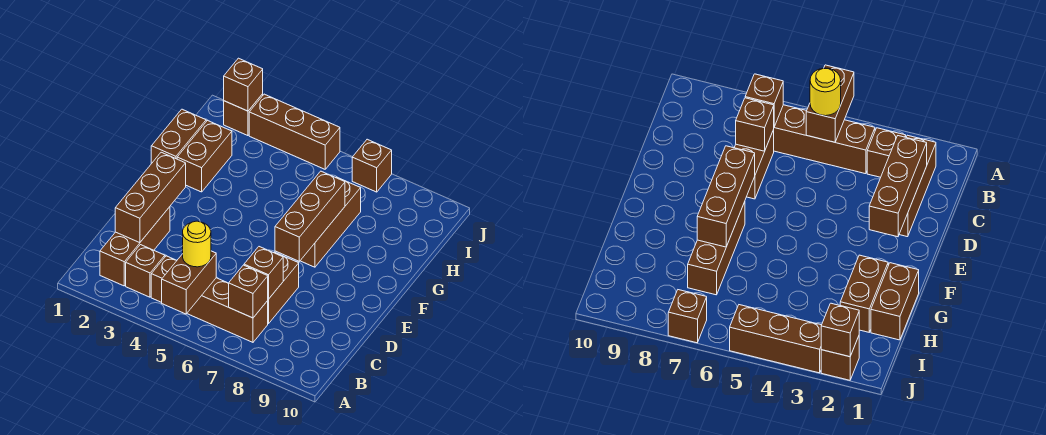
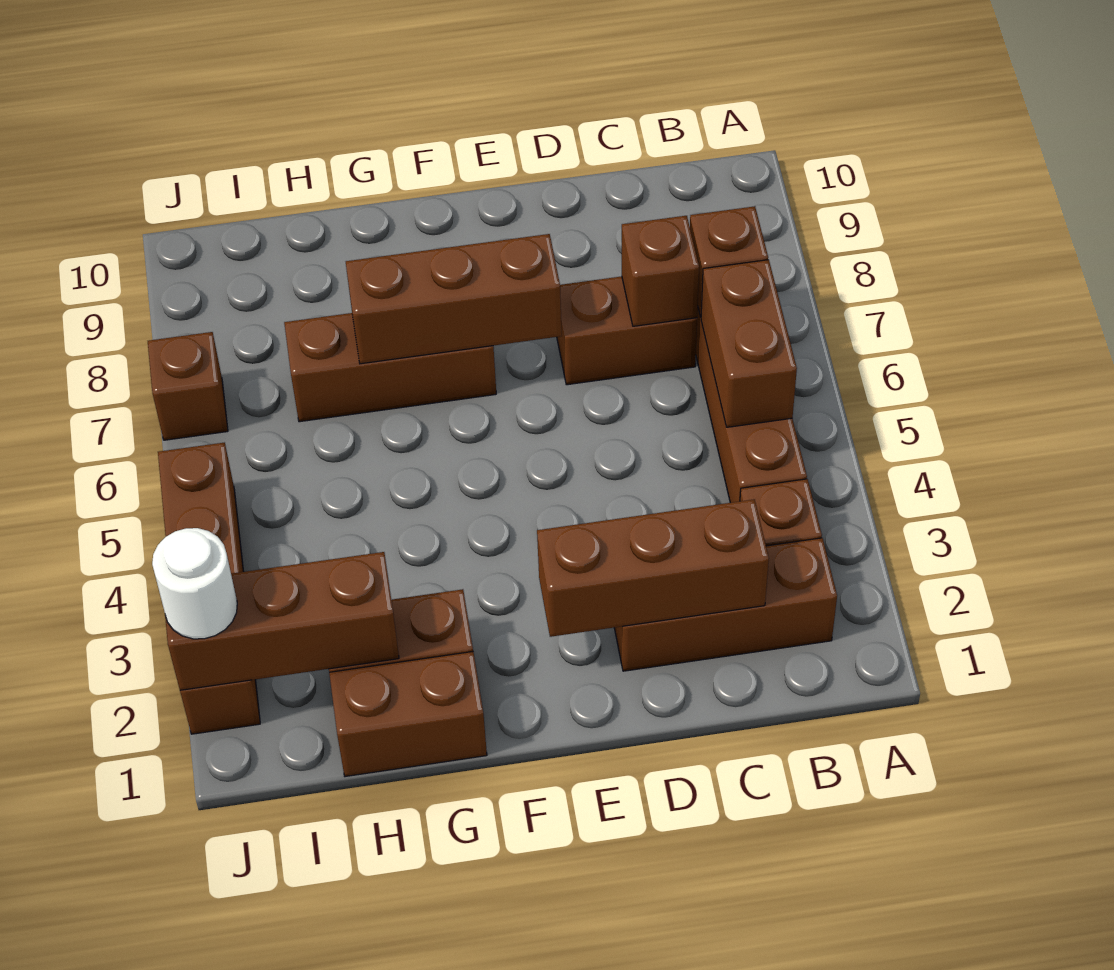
brown brick A5:B5 level 2 -> brown brick B5:B6 level 2
yellow round brick B5 level 3 -> none
brown brick J2 level 2 -> brown brick H2:J2 level 2
none -> white round brick J2 level 3

